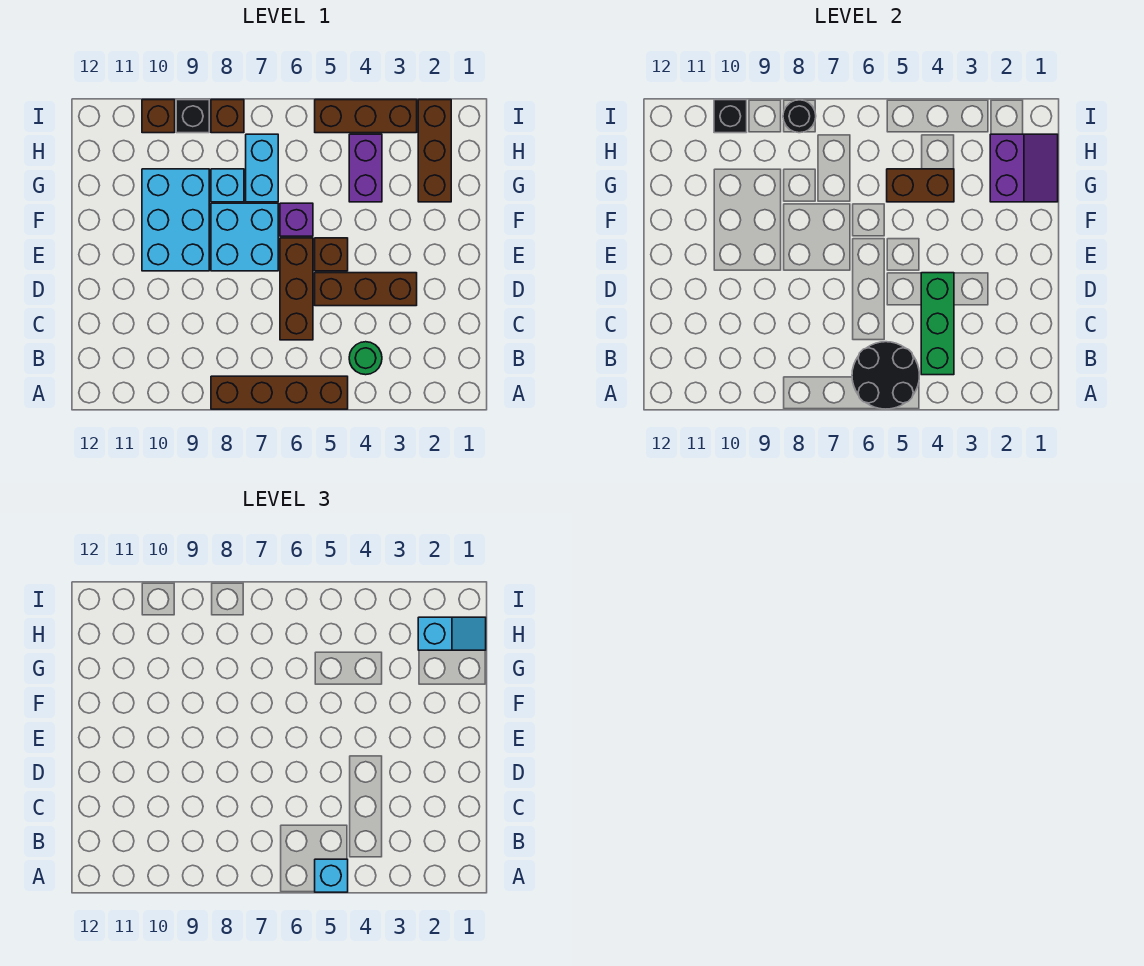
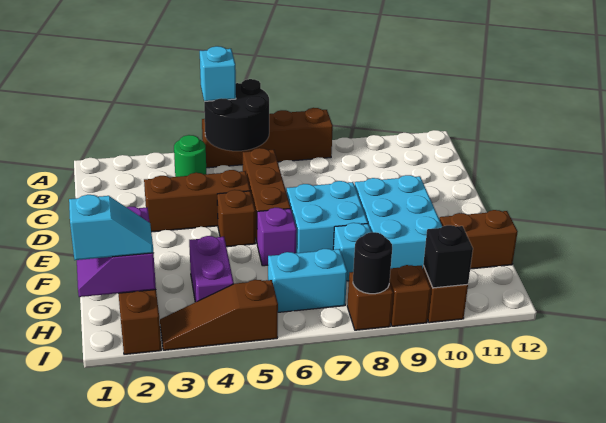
green brick B4:D4 level 2 -> none
brown brick G4:G5 level 2 -> brown brick G11:G12 level 1
cyan brick G7:H7 level 1 -> cyan brick H6:H7 level 1
cyan slope H1:H2 level 3 top 2 -> cyan slope H1:H2 level 3 top 1
brown brick I3:I5 level 1 -> brown slope I3:I5 level 1 top 5
black brick I9 level 1 -> brown brick I9 level 1

